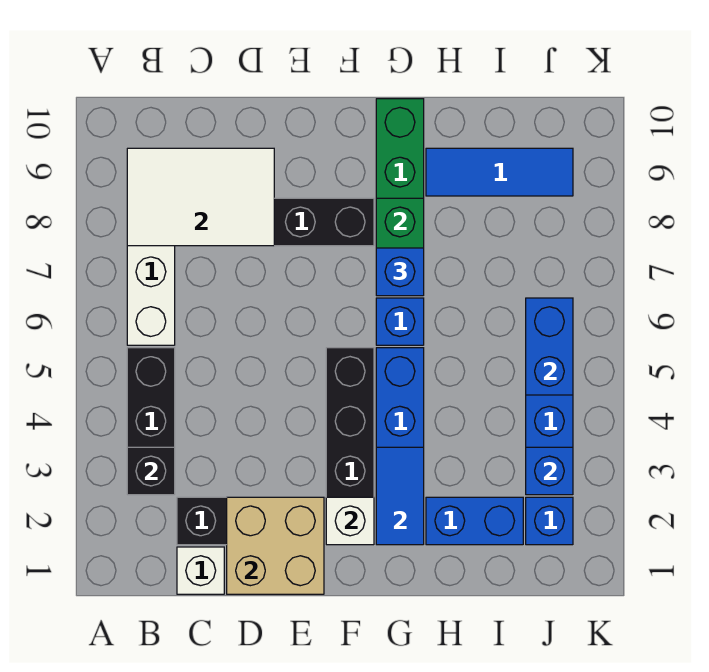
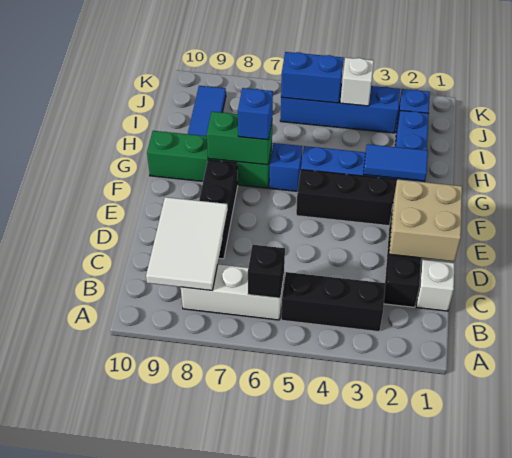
black brick B3 level 2 -> black brick B6 level 2
white brick F2 level 2 -> white brick J4 level 2
blue brick J3 level 2 -> none

